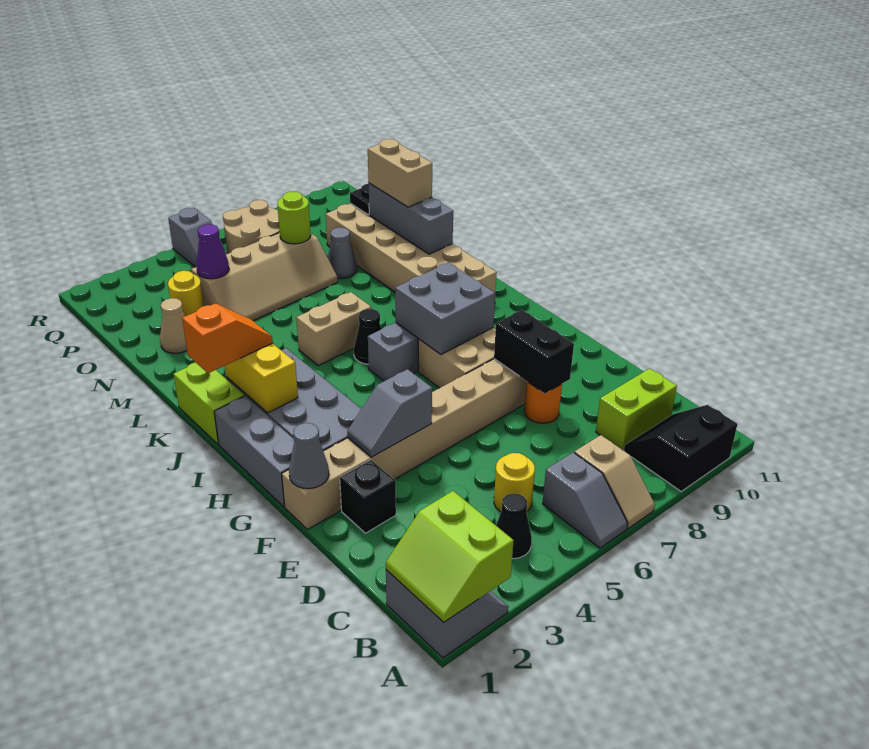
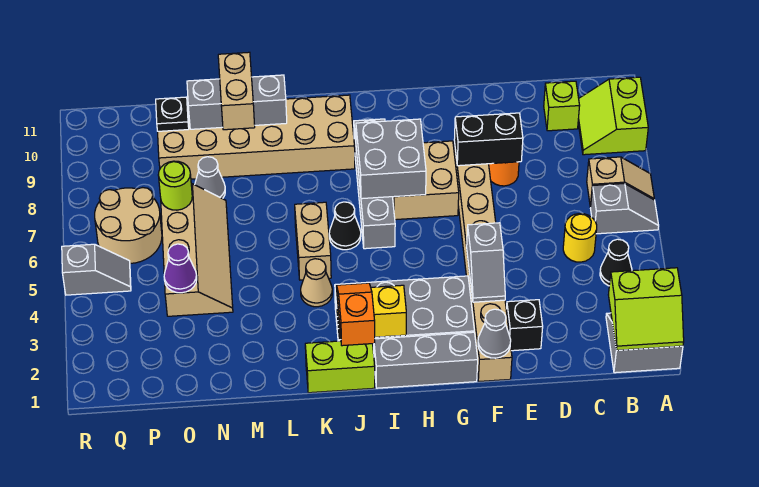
black slope A9:B10 level 1 top A -> lime slope A9:B10 level 1 top A
lime brick C9:C10 level 1 -> lime brick C10 level 1
tan brick M10:N10 level 3 -> tan brick M9:M10 level 3
tan cone N2 level 1 -> tan cone K4 level 1
yellow round brick O3 level 1 -> none

